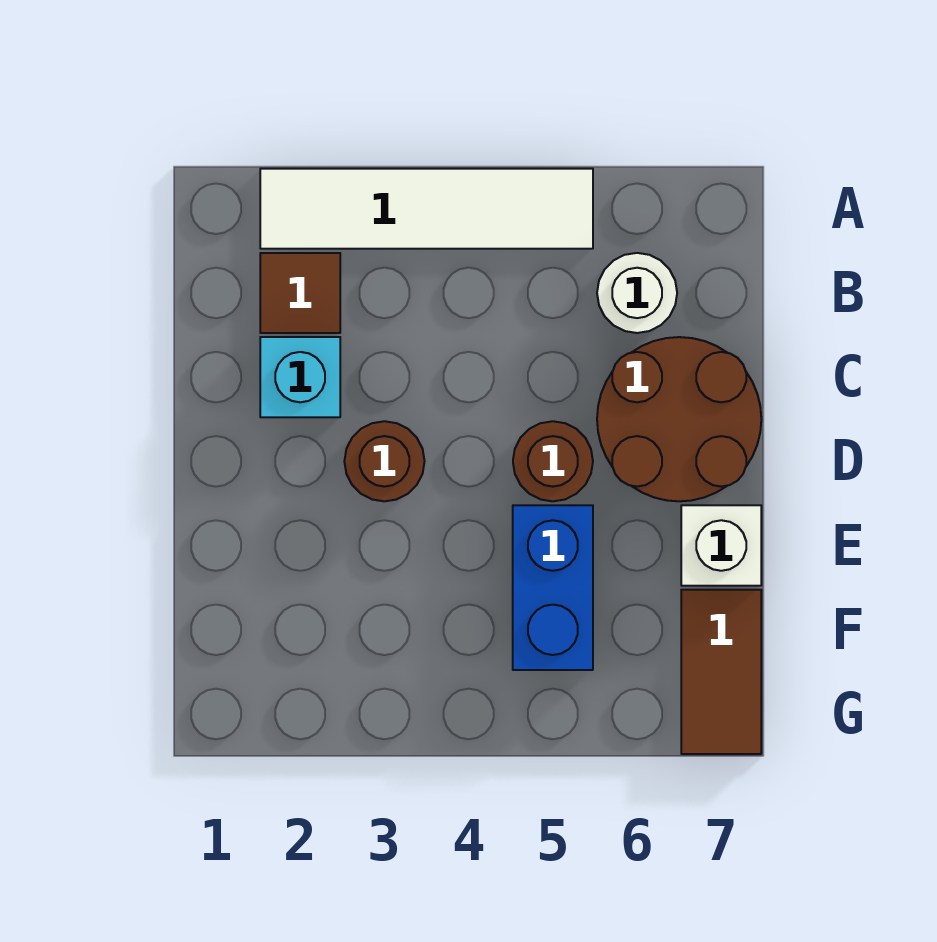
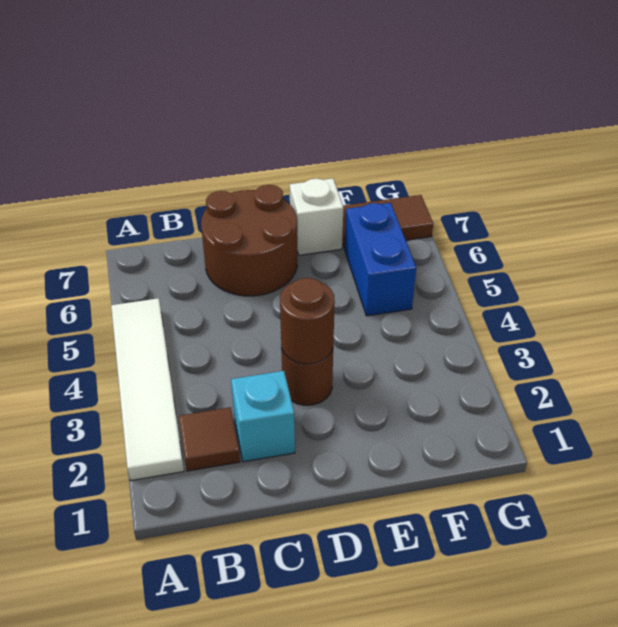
white round brick B6 level 1 -> none
brown round brick D5 level 1 -> brown round brick D3 level 2
blue brick E5:F5 level 1 -> blue brick F5:F6 level 1

